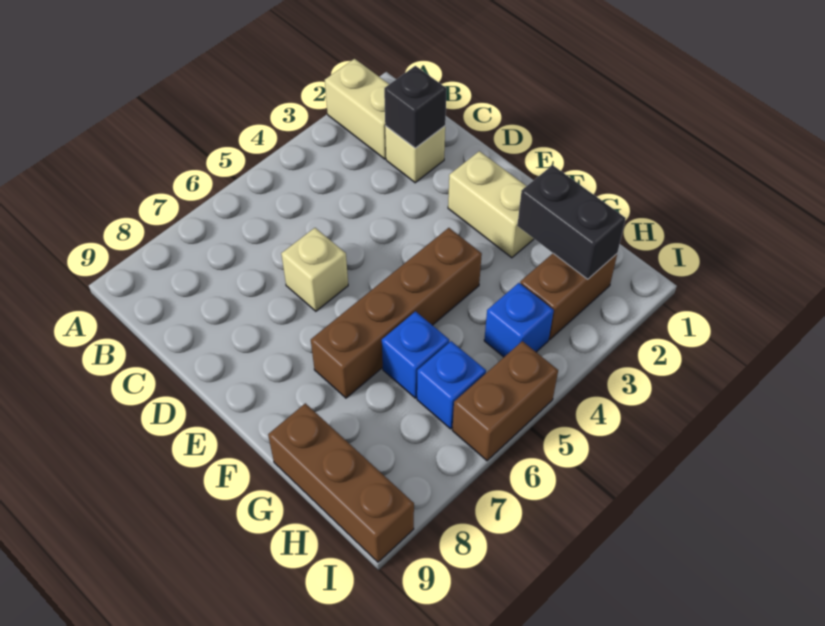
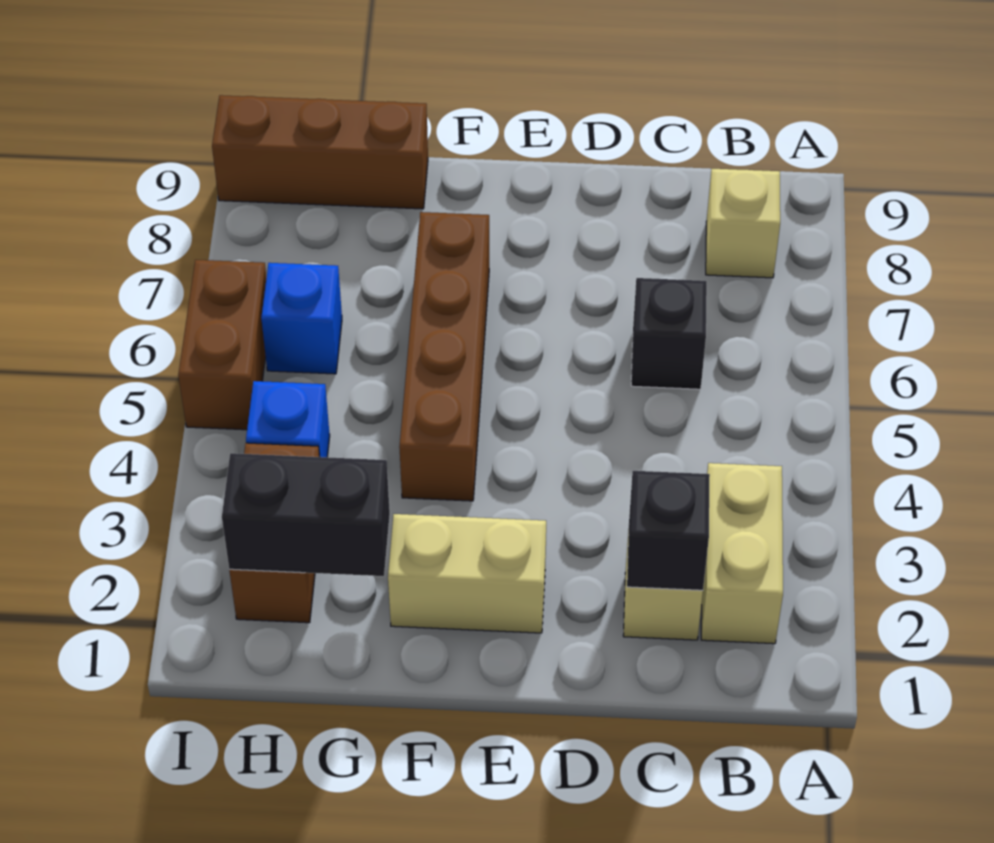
tan brick A2:B2 level 1 -> tan brick B2:B3 level 1
none -> black brick C6 level 1
tan brick D6 level 1 -> tan brick B8 level 1
blue brick G6 level 1 -> none

